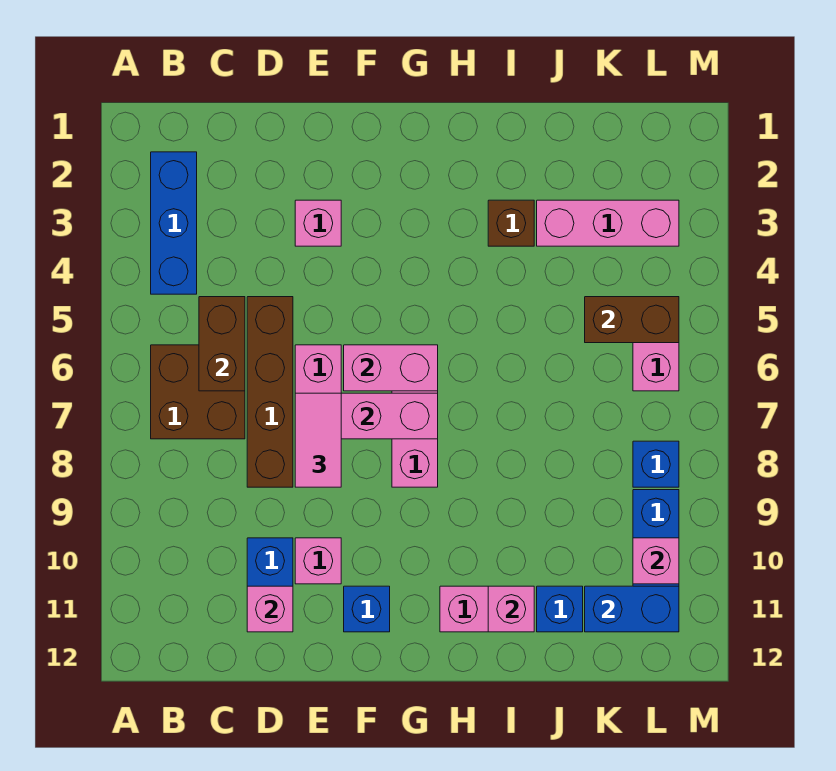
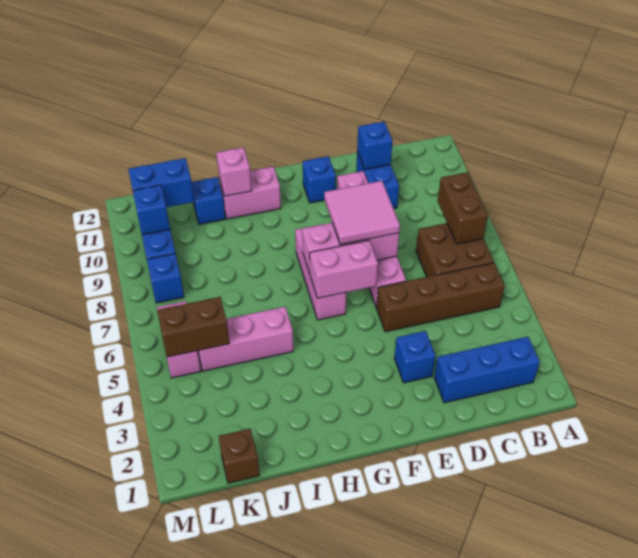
blue brick B2:B4 level 1 -> blue brick B2:D2 level 1
brown brick C5:C6 level 2 -> brown brick B7:B8 level 2
brown brick D5:D8 level 1 -> brown brick B5:E5 level 1
pink brick D11 level 2 -> blue brick D11 level 2
pink brick E3 level 1 -> blue brick E3 level 1
pink tile E7:E8 level 3 -> pink tile E7:F8 level 3
brown brick I3 level 1 -> brown brick K1 level 1
pink brick J3:L3 level 1 -> pink brick I5:K5 level 1
pink brick L10 level 2 -> blue brick L10 level 2

